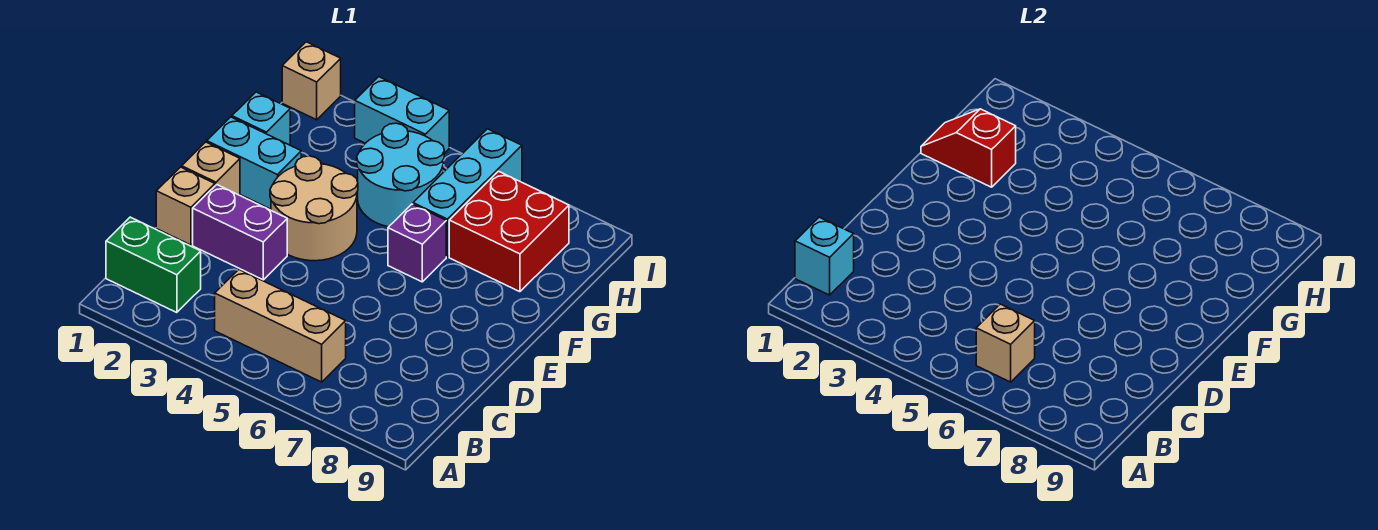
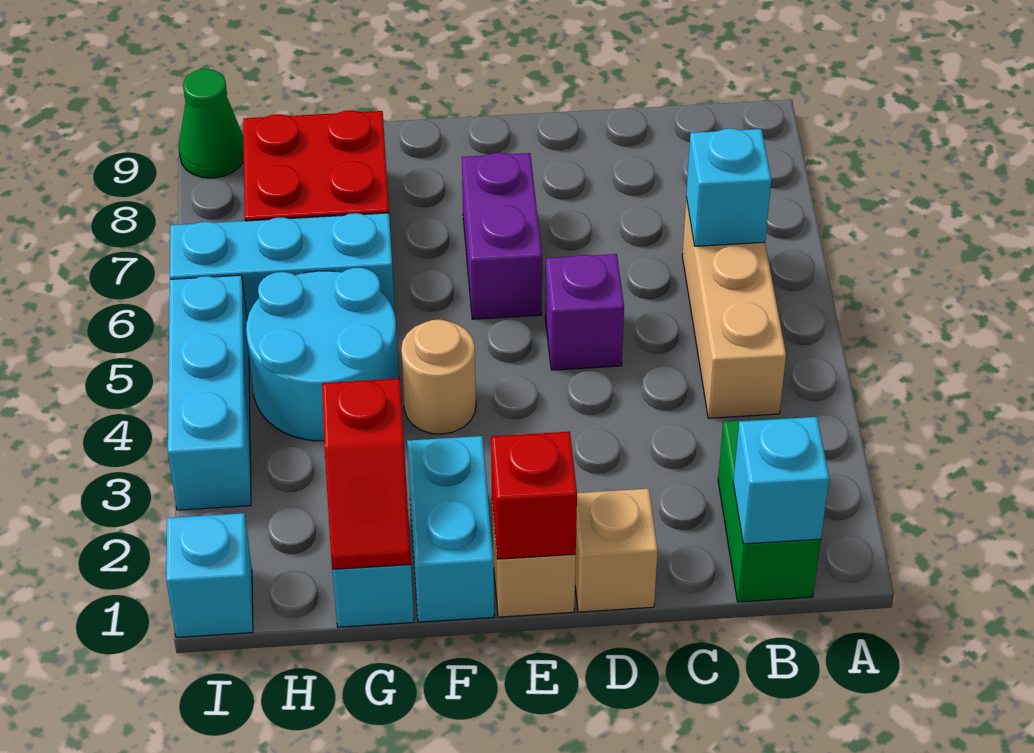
tan brick B6 level 2 -> cyan brick B6 level 2
purple brick D2:D3 level 1 -> purple brick E6:E7 level 1
none -> red brick E1 level 2
tan round brick E3:F4 level 1 -> tan round brick F4 level 1
purple brick F6 level 1 -> purple brick D5 level 1
tan brick I1 level 1 -> cyan brick I1 level 1
cyan brick I3:I4 level 1 -> cyan brick I3:I5 level 1
none -> green cone I9 level 1

